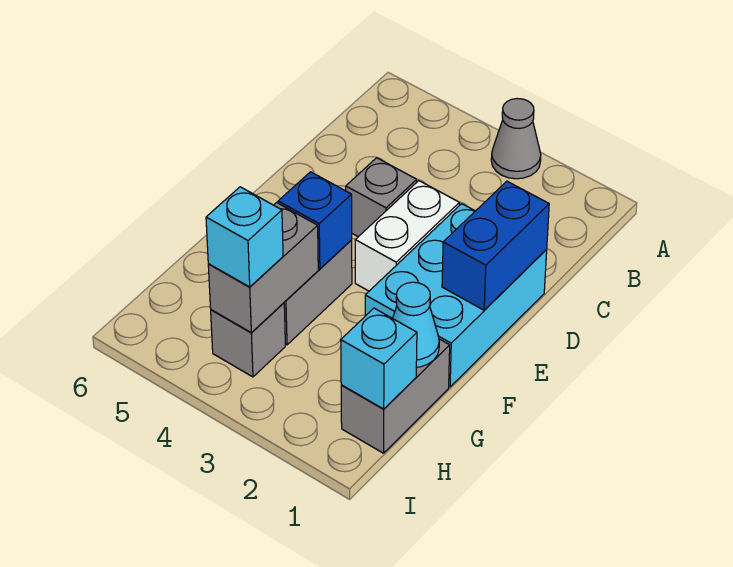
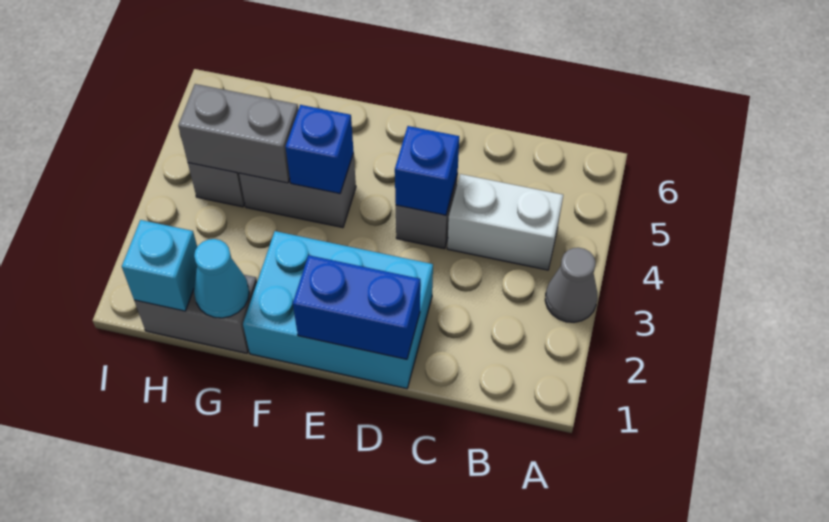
white brick D3:E3 level 1 -> white brick B4:C4 level 1
none -> blue brick D4 level 2
cyan brick H4 level 3 -> none

